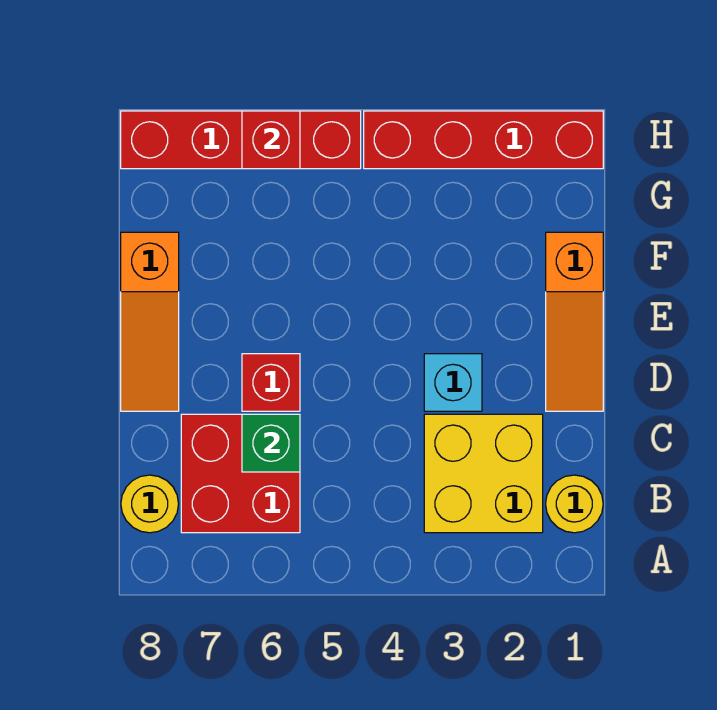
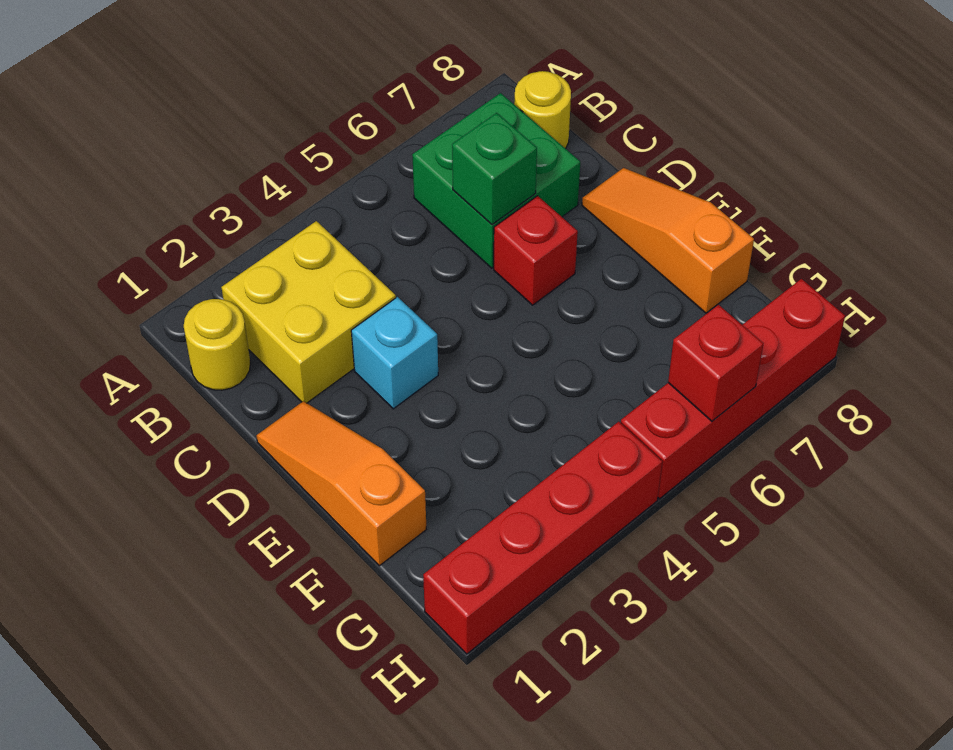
red brick B6:C7 level 1 -> green brick B6:C7 level 1

